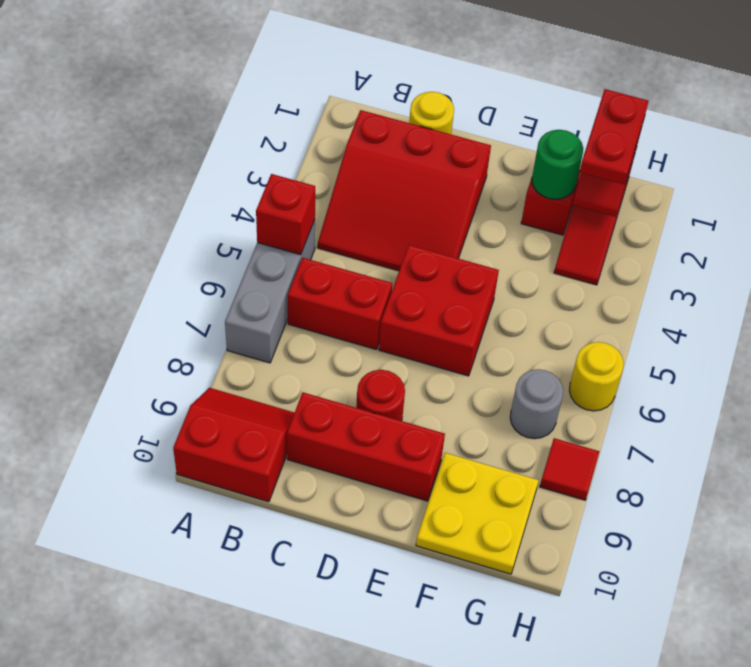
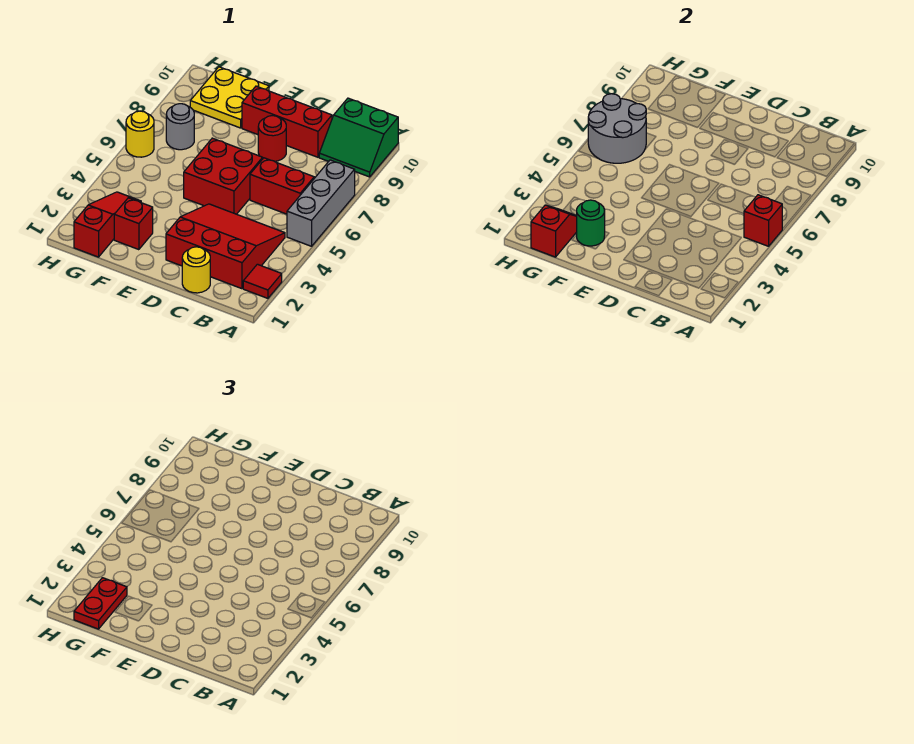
red slope A9:B10 level 1 top 10 -> green slope A9:B10 level 1 top 10
none -> grey round brick G6:H7 level 2
red tile H8 level 1 -> red tile A2 level 1

